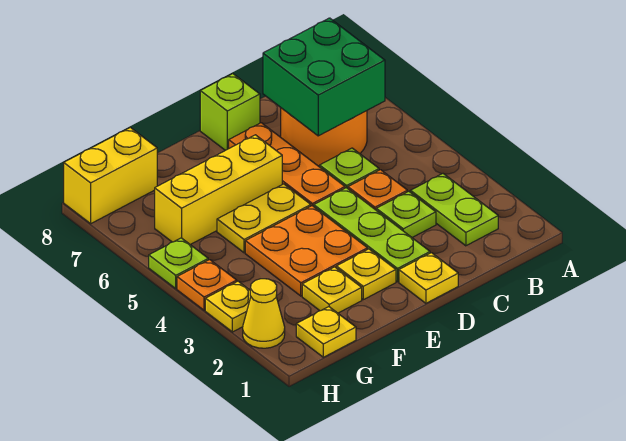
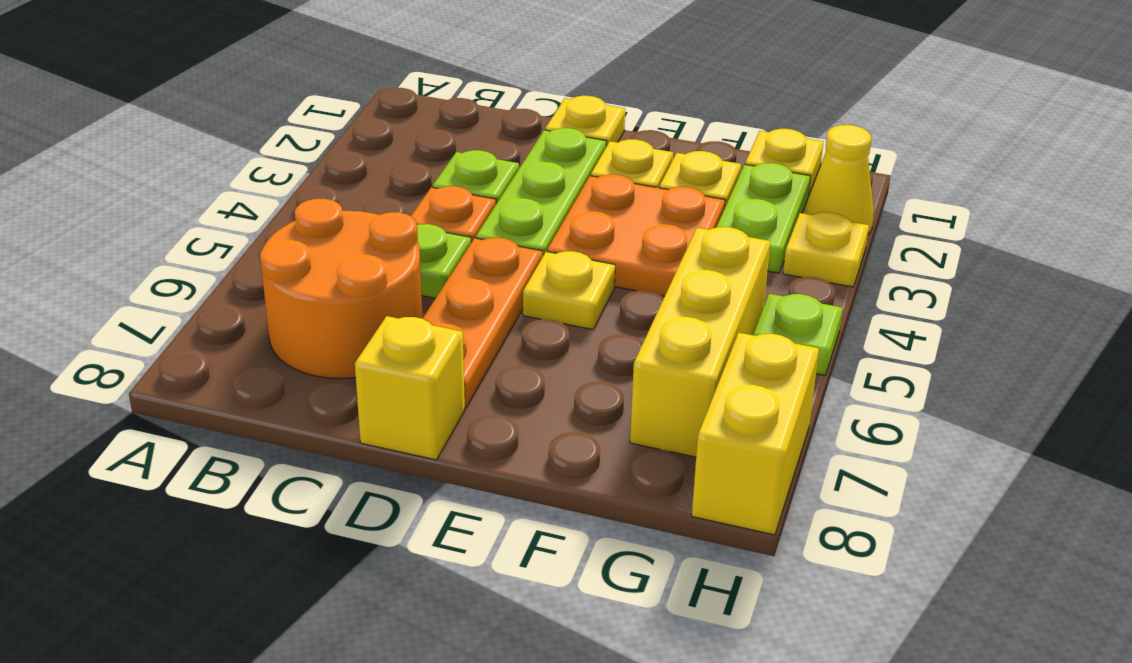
lime plate B2:B3 level 1 -> lime plate G2:G3 level 1
green brick B6:C7 level 2 -> none
lime brick D8 level 1 -> yellow brick D8 level 1
yellow plate E5:F5 level 1 -> yellow plate E5 level 1
yellow brick E6:G6 level 1 -> yellow brick G5:G7 level 1
yellow brick G8:H8 level 1 -> yellow brick H7:H8 level 1
orange plate H4 level 1 -> none

